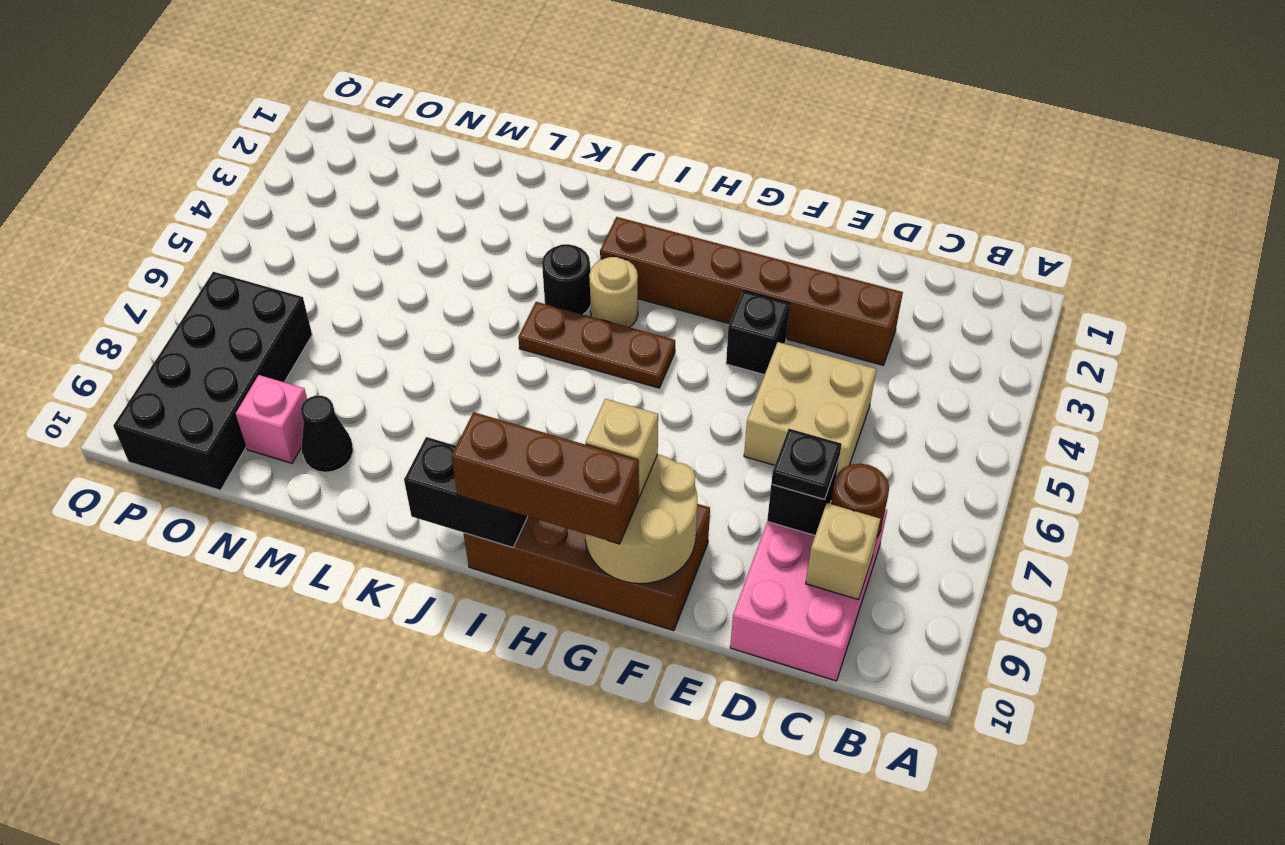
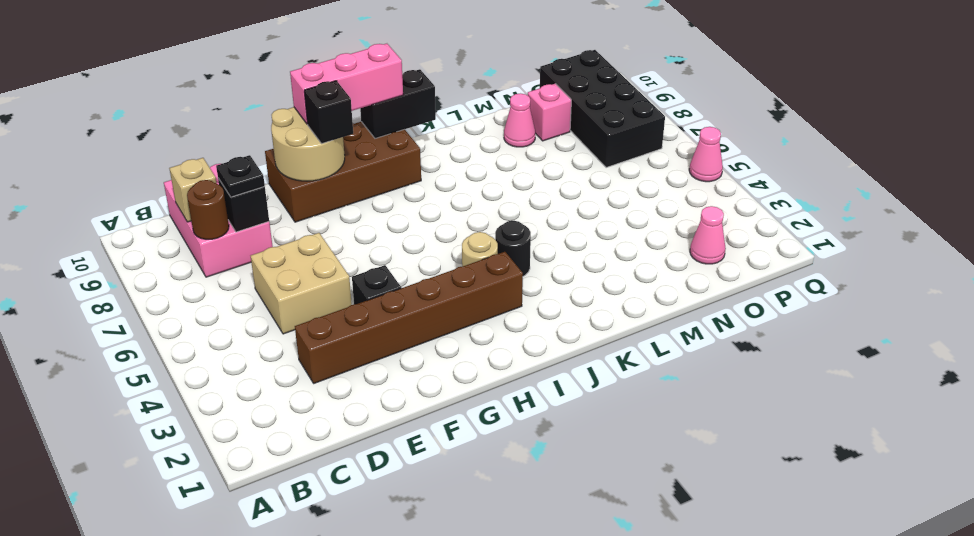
tan brick G9 level 3 -> black brick G9 level 3
brown brick G10:I10 level 3 -> pink brick G10:I10 level 3
brown plate H5:J5 level 1 -> none
black cone M9 level 1 -> pink cone M9 level 1
none -> pink cone O2 level 1
none -> pink cone Q5 level 1

